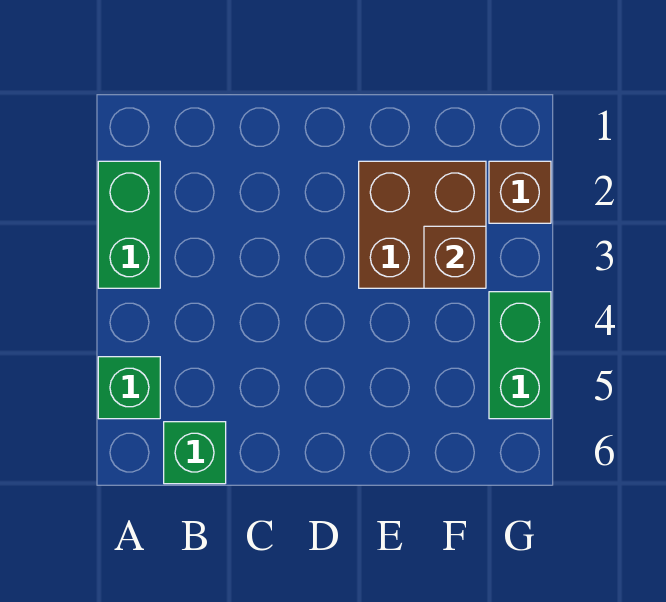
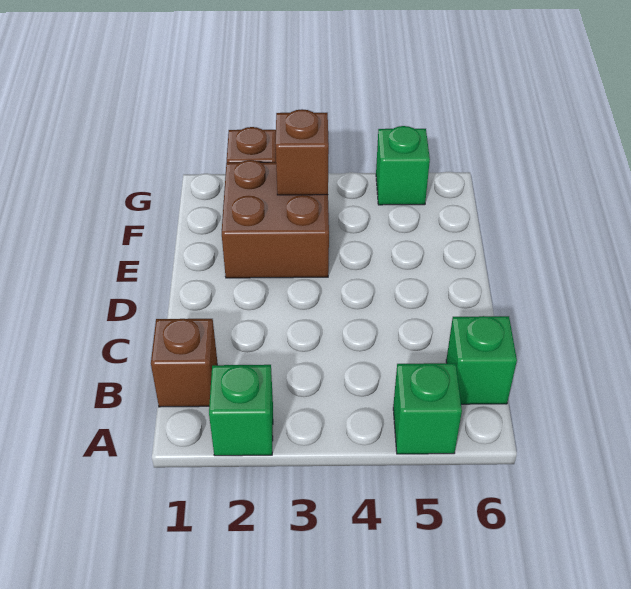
green brick A2:A3 level 1 -> green brick A2 level 1
none -> brown brick B1 level 1
green brick G4:G5 level 1 -> green brick G5 level 1

